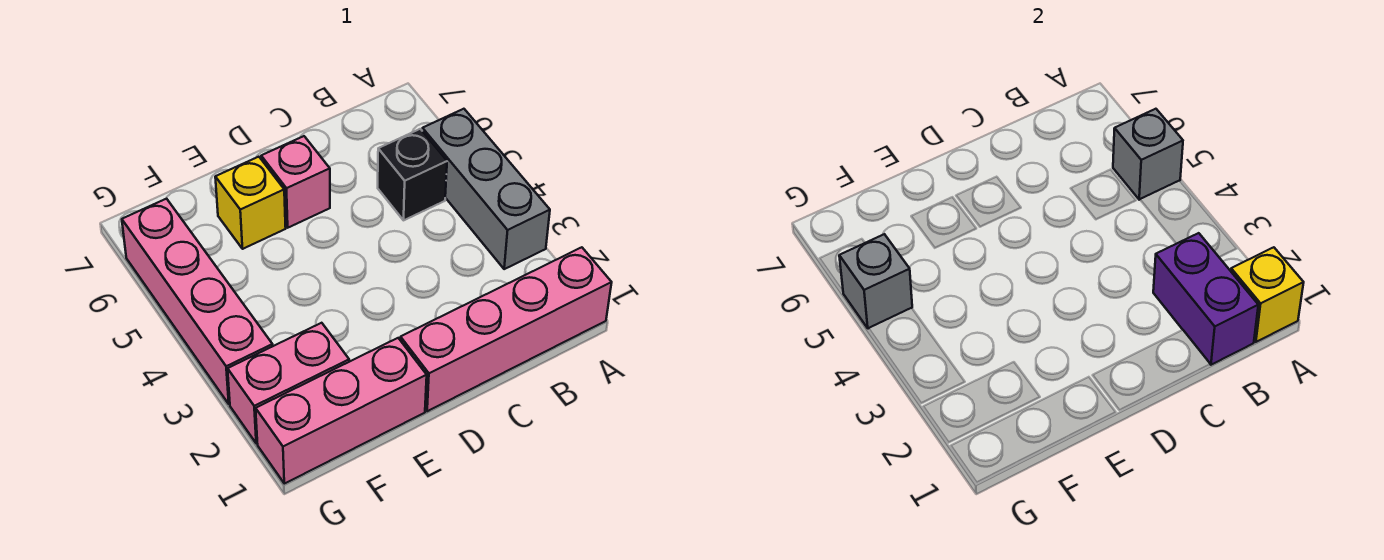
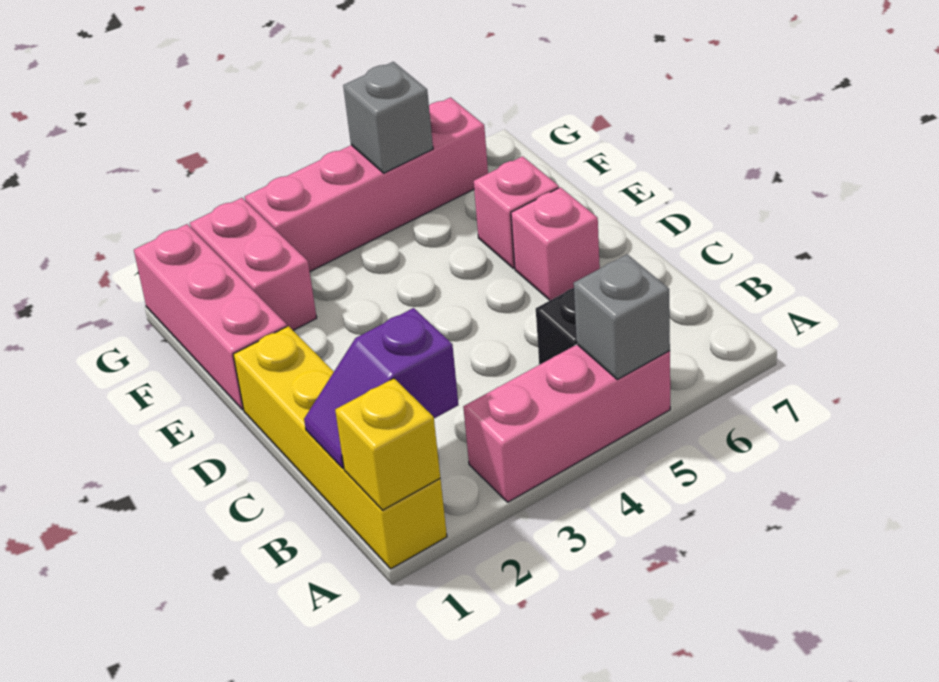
pink brick A1:D1 level 1 -> yellow brick A1:D1 level 1
grey brick A3:A5 level 1 -> pink brick A3:A5 level 1
purple brick B1:B2 level 2 -> purple slope B1:B2 level 2 top 2
yellow brick E6 level 1 -> pink brick E6 level 1

